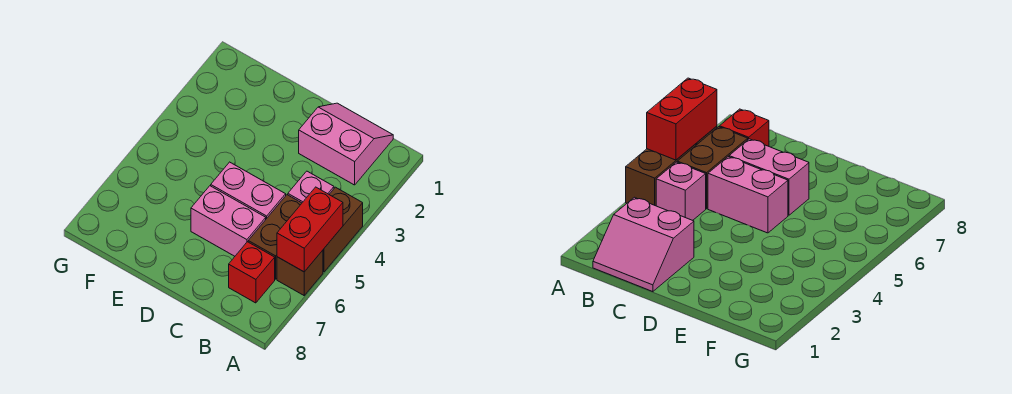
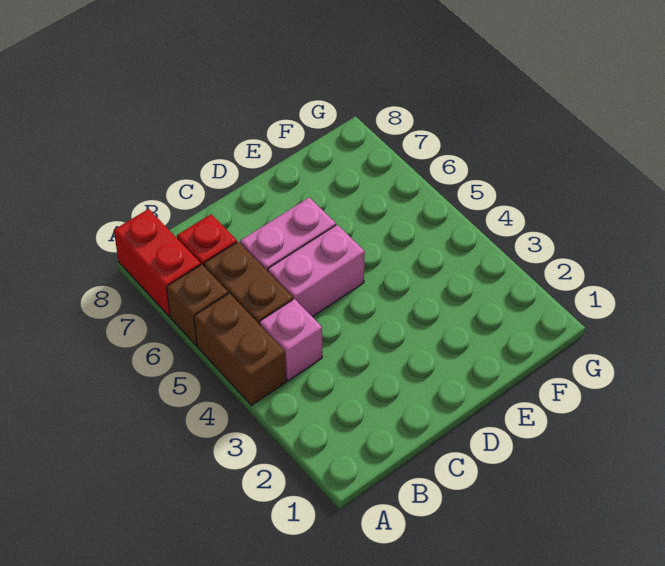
red brick A5:A6 level 2 -> red brick A7:A8 level 1
pink slope B1:C2 level 1 top 2 -> none

